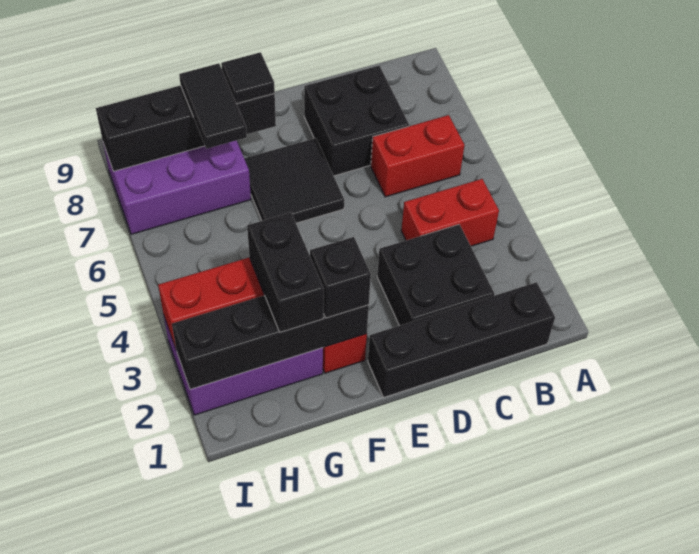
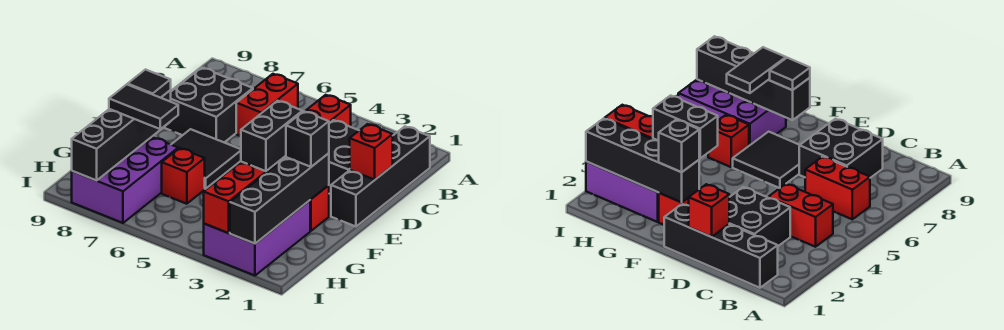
none -> red brick D1 level 2
black brick G2:G3 level 3 -> black brick F3:G3 level 3
none -> red brick G6 level 1

